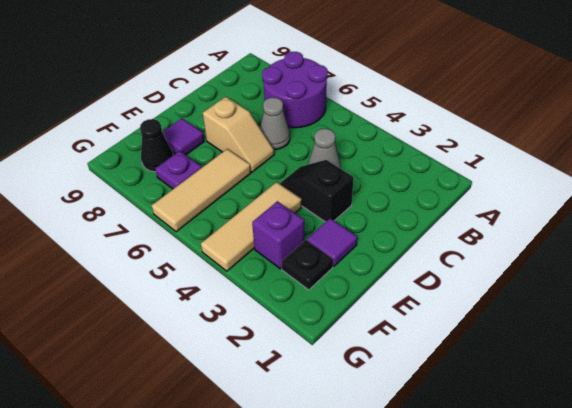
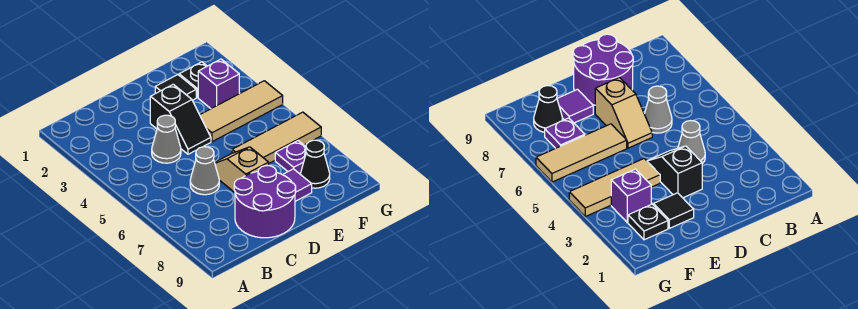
purple round brick A6:B7 level 1 -> purple round brick C8:D9 level 1
purple tile E2 level 1 -> black tile E2 level 1

